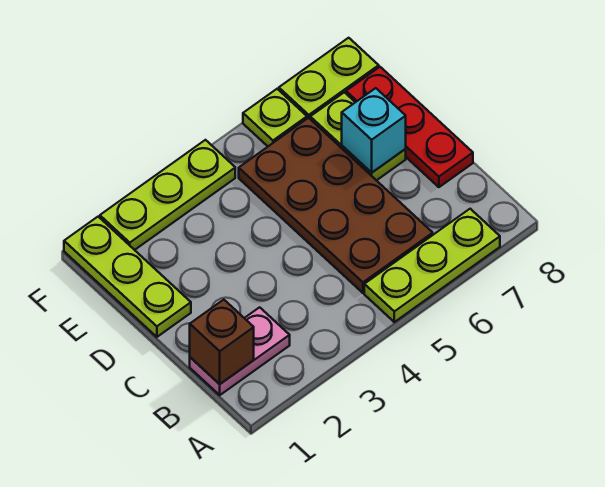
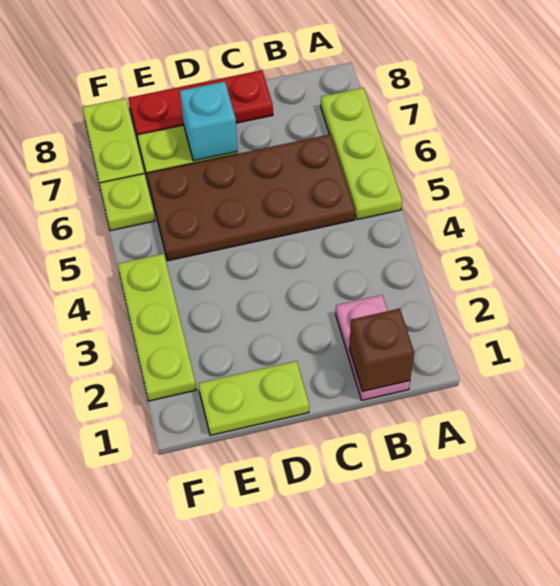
lime plate D1:F1 level 1 -> lime plate D1:E1 level 1

